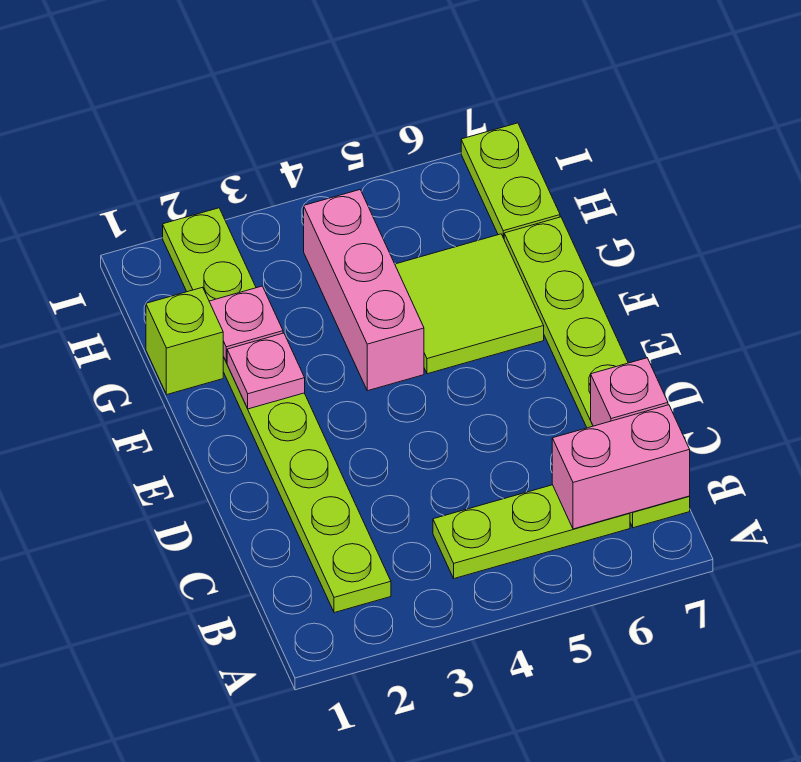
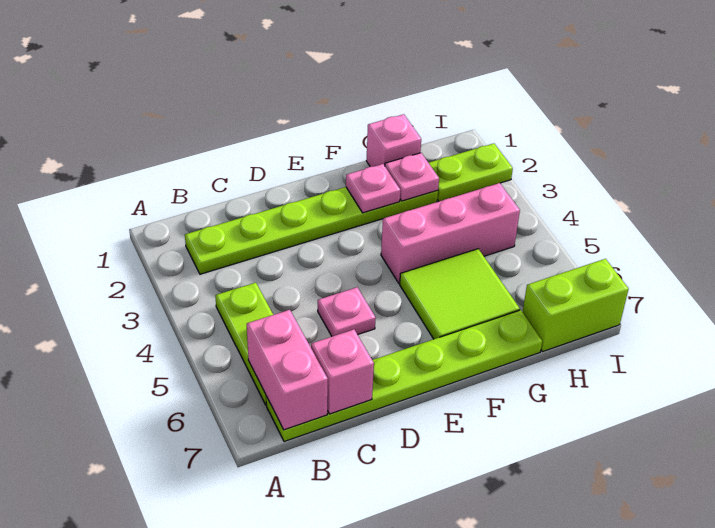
none -> pink plate D5 level 1
lime brick G1 level 1 -> pink brick G1 level 1
lime plate H7:I7 level 1 -> lime brick H7:I7 level 1

